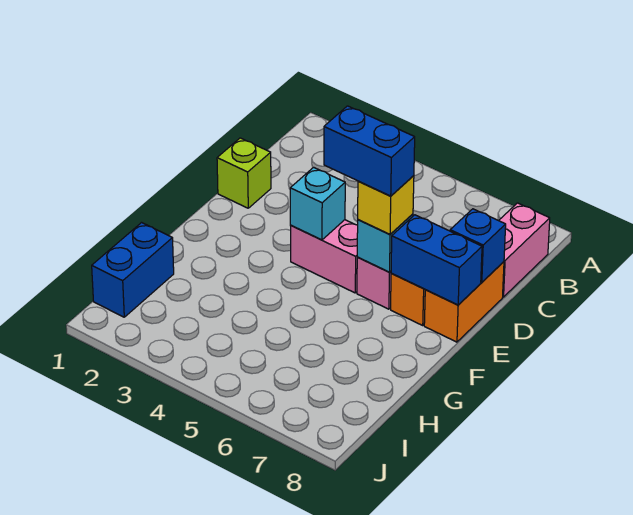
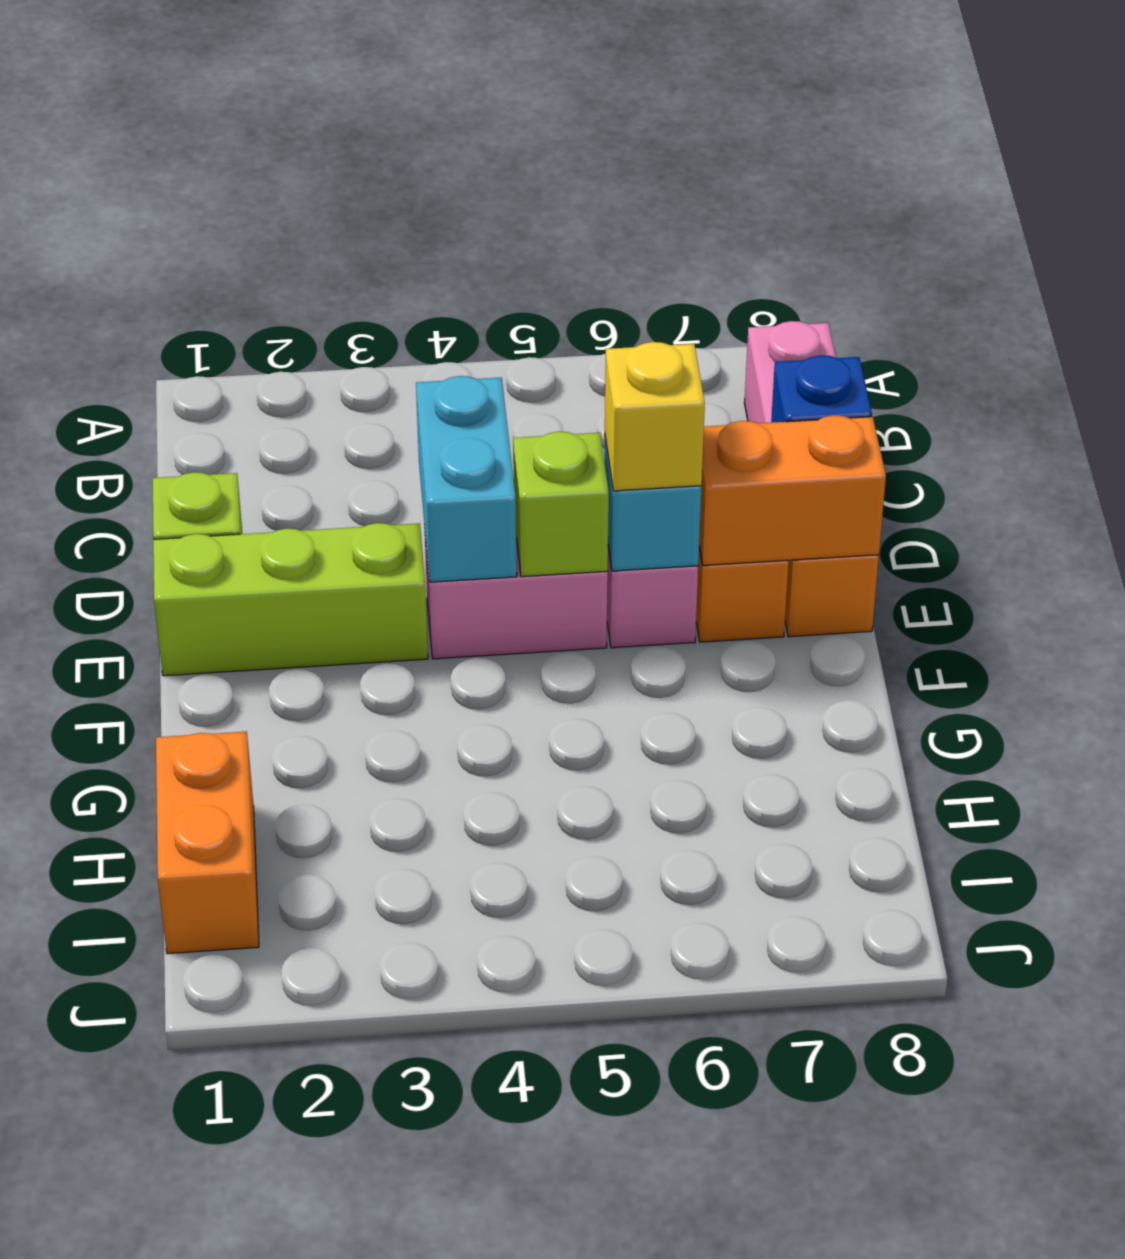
none -> lime brick E1:E3 level 1
cyan brick E4 level 2 -> cyan brick D4:E4 level 2
none -> lime brick E5 level 2
blue brick E5:E6 level 4 -> none
blue brick E7:E8 level 2 -> orange brick E7:E8 level 2
blue brick H1:I1 level 1 -> orange brick H1:I1 level 1

